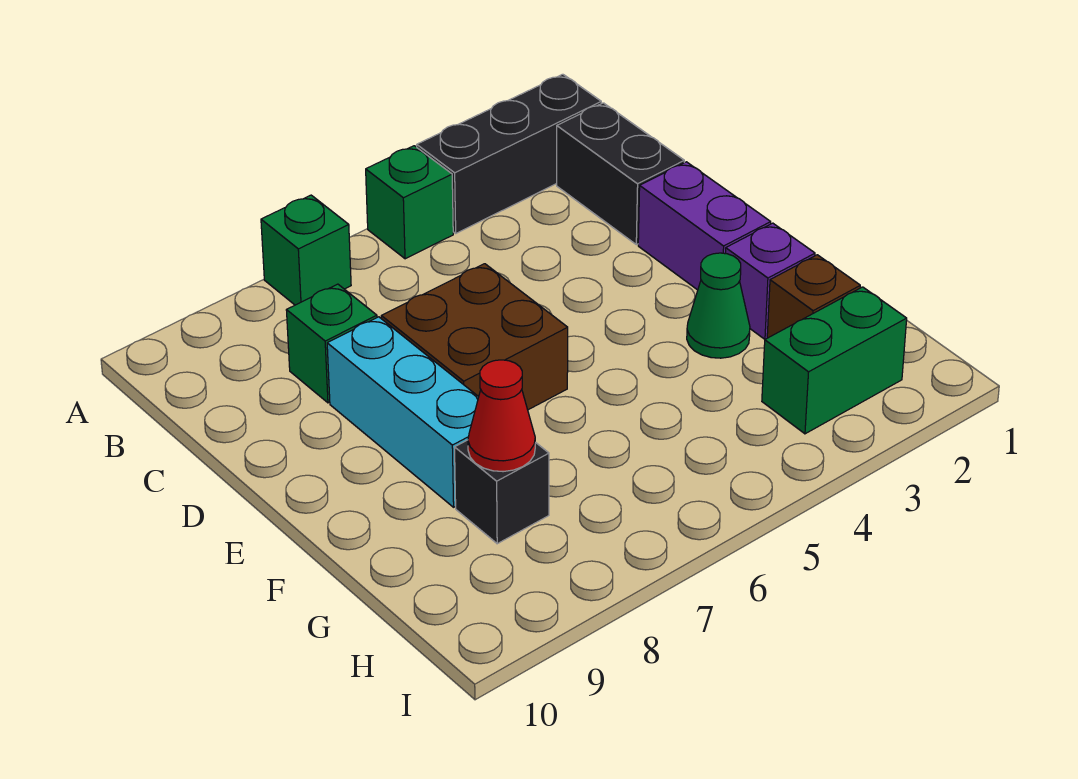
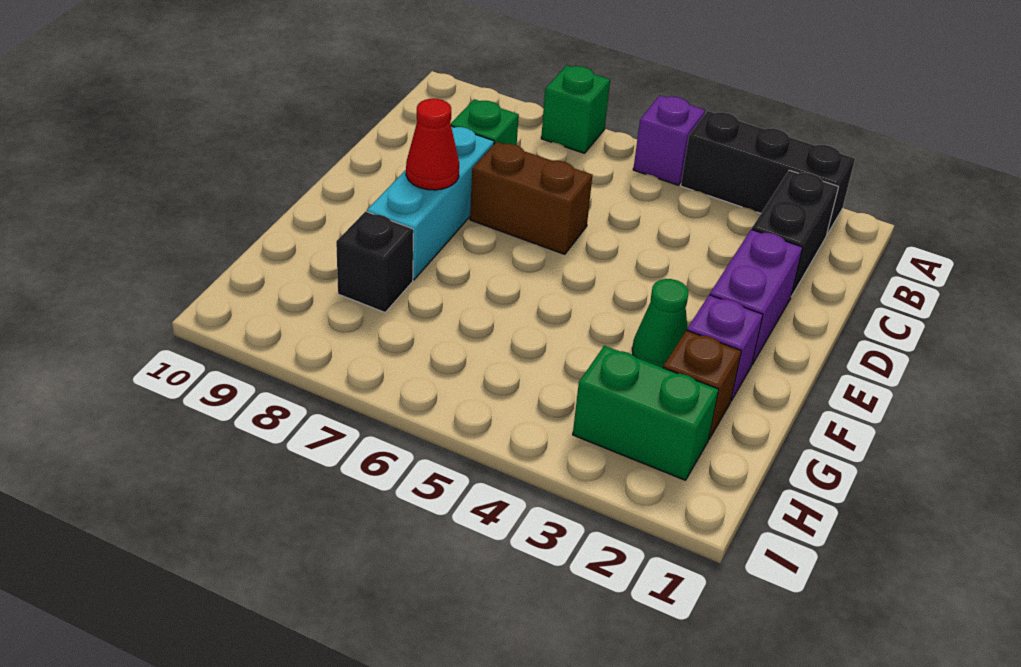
green brick A5 level 1 -> purple brick A5 level 1
brown brick D6:E7 level 1 -> brown brick D6:D7 level 1
red cone G8 level 2 -> red cone E8 level 2

